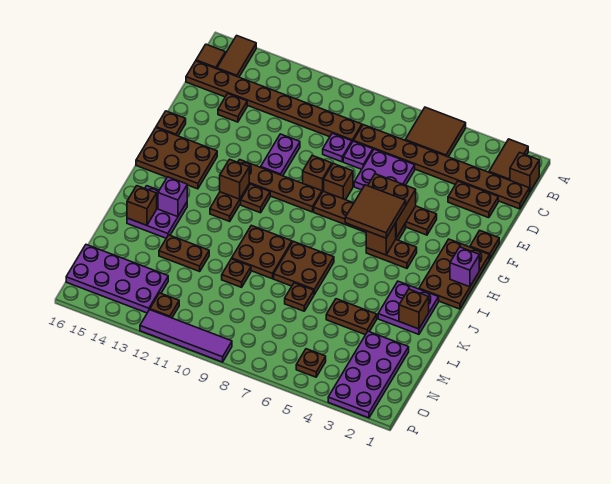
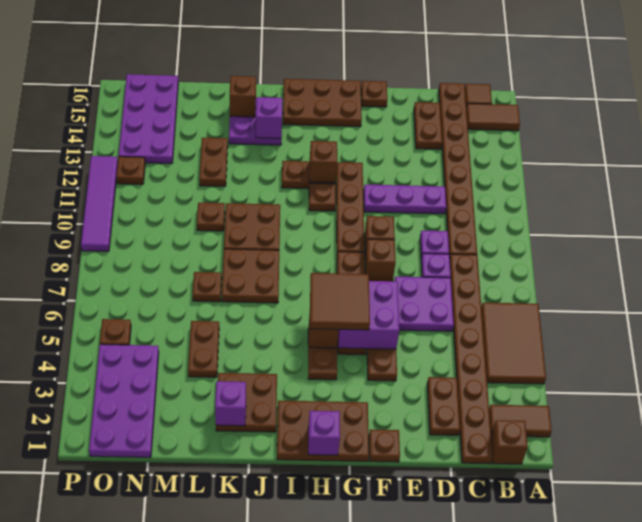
brown tile A5:B6 level 1 -> brown tile A4:B6 level 1
brown plate D14 level 1 -> brown plate D14:D15 level 1
purple plate E11:F11 level 1 -> purple plate D11:F11 level 1
brown brick F5:G6 level 2 -> purple brick F5:G6 level 2
brown plate G14:H16 level 1 -> brown plate G15:I16 level 1
purple plate J2:K3 level 1 -> brown plate J2:K3 level 1
brown brick K2 level 2 -> purple brick K2 level 2
purple plate M2:P3 level 1 -> purple plate N1:O4 level 1

